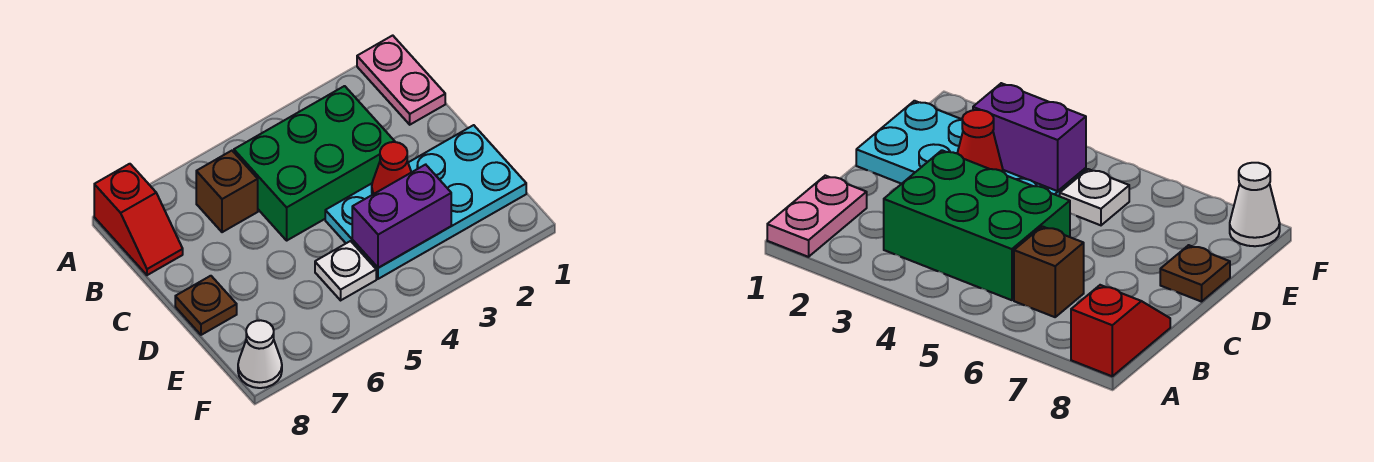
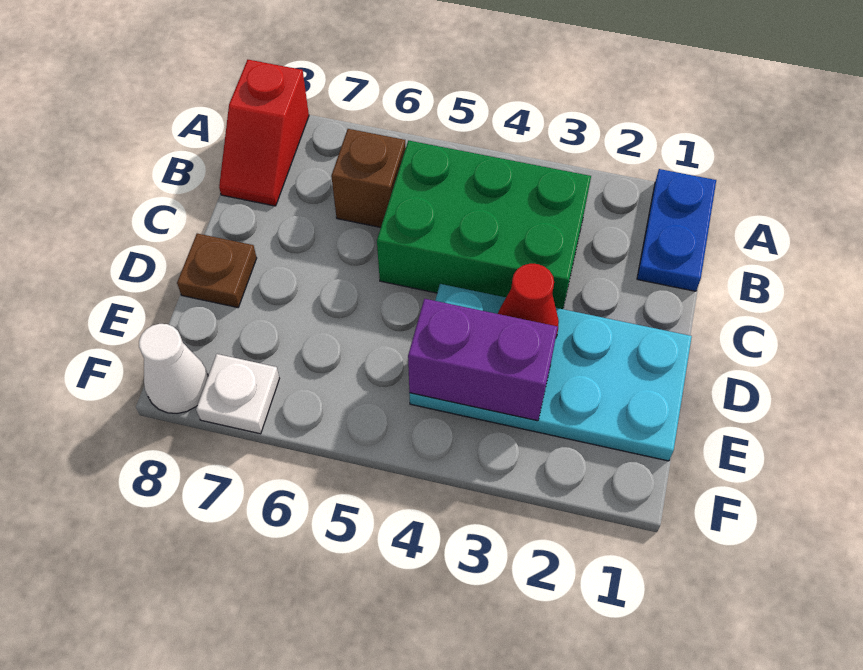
pink plate A1:B1 level 1 -> blue plate A1:B1 level 1
white plate E5 level 1 -> white plate F7 level 1

